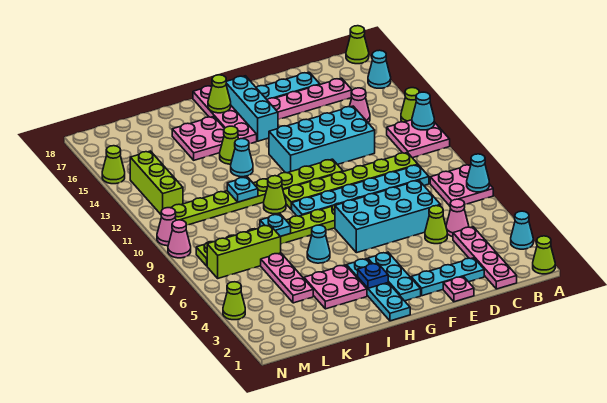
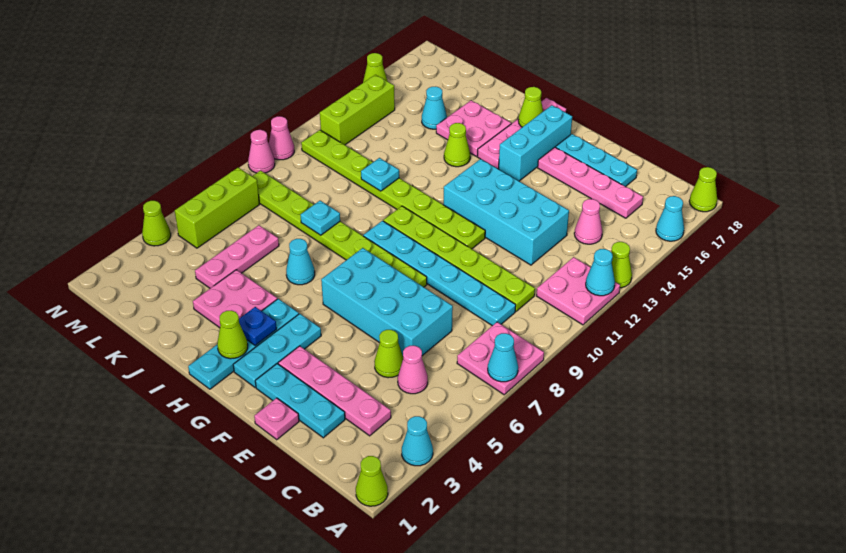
pink plate C1:C4 level 1 -> pink plate C3:F3 level 1
lime cone I10 level 1 -> lime cone H2 level 2
cyan cone I13 level 1 -> cyan cone K15 level 1
lime brick K7:M7 level 1 -> lime brick M5:M7 level 1

